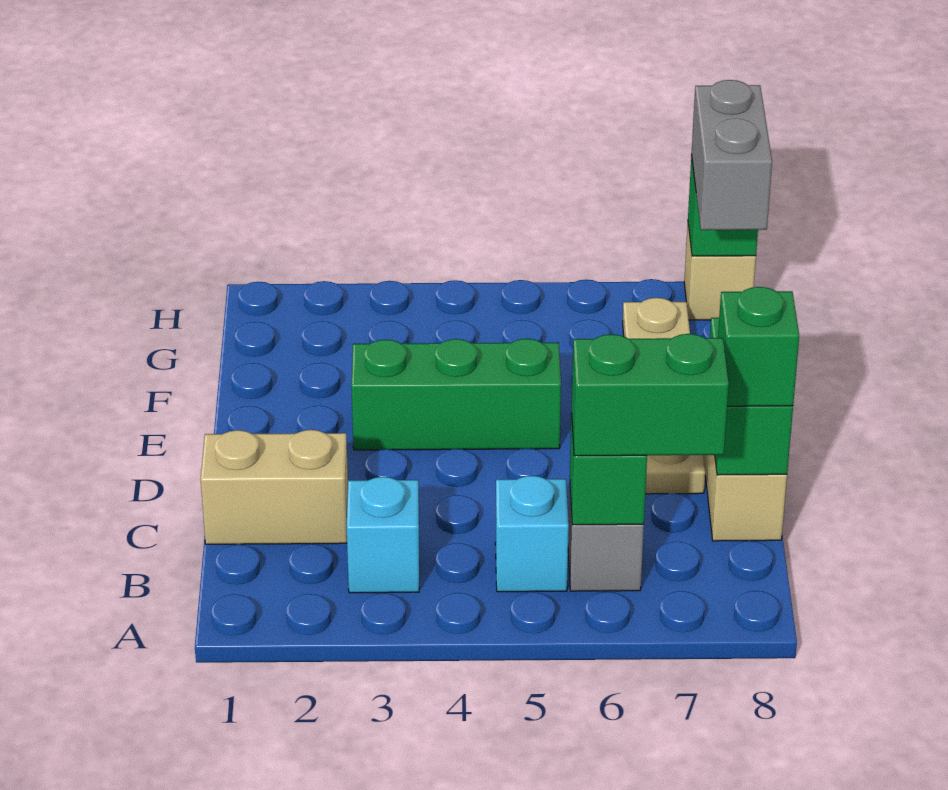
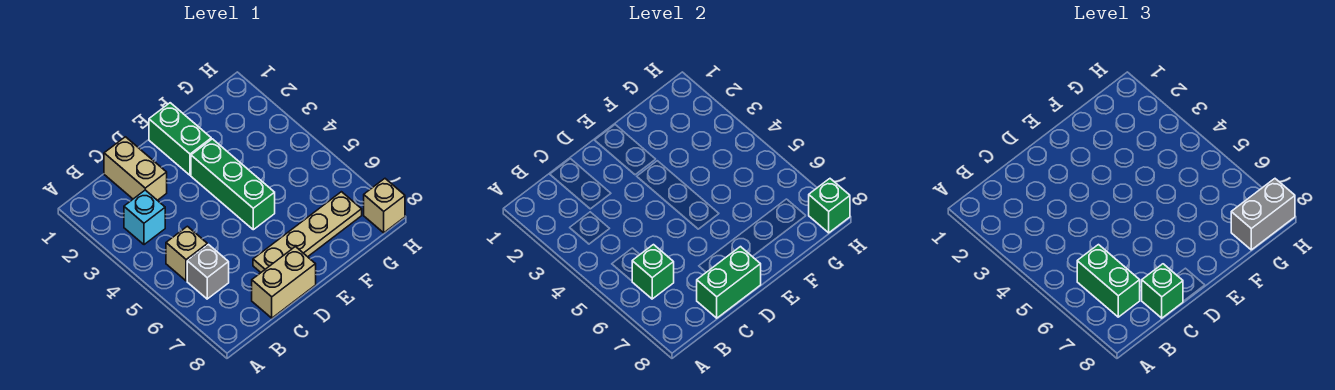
cyan brick B5 level 1 -> tan brick B5 level 1
none -> green brick E1:E2 level 1

